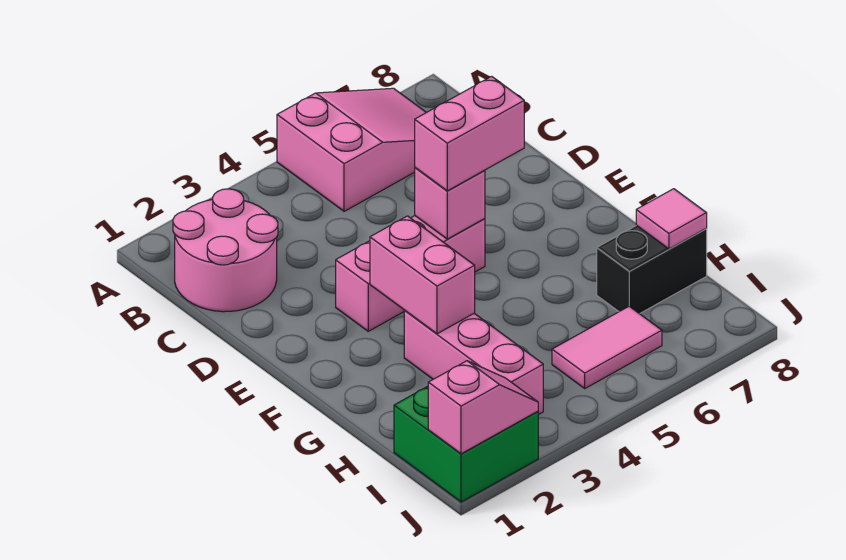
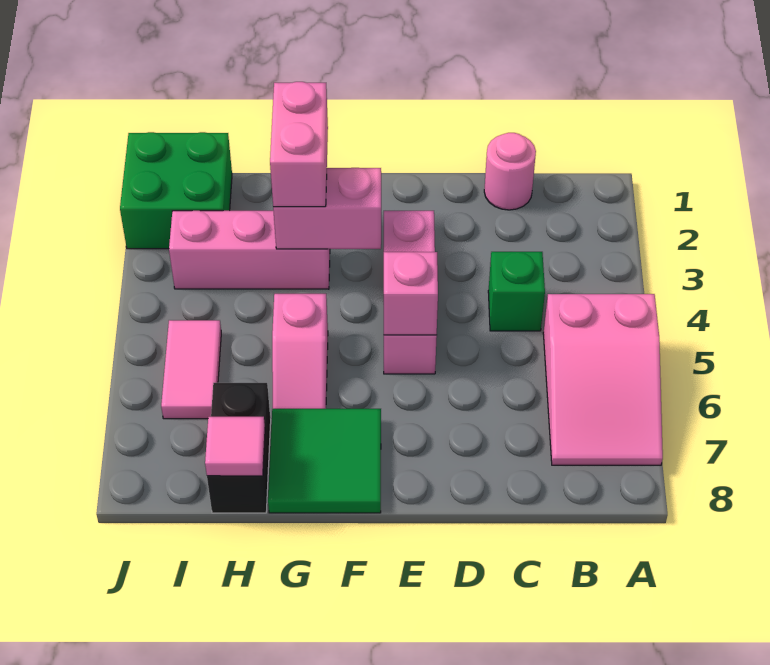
pink round brick B1:C2 level 1 -> pink round brick C1 level 1
none -> green brick C4 level 1
pink brick E5:E6 level 3 -> pink brick G2:G3 level 3
none -> green tile F7:G8 level 1
pink slope J1:J2 level 2 top 1 -> pink slope G5:G6 level 1 top 5

